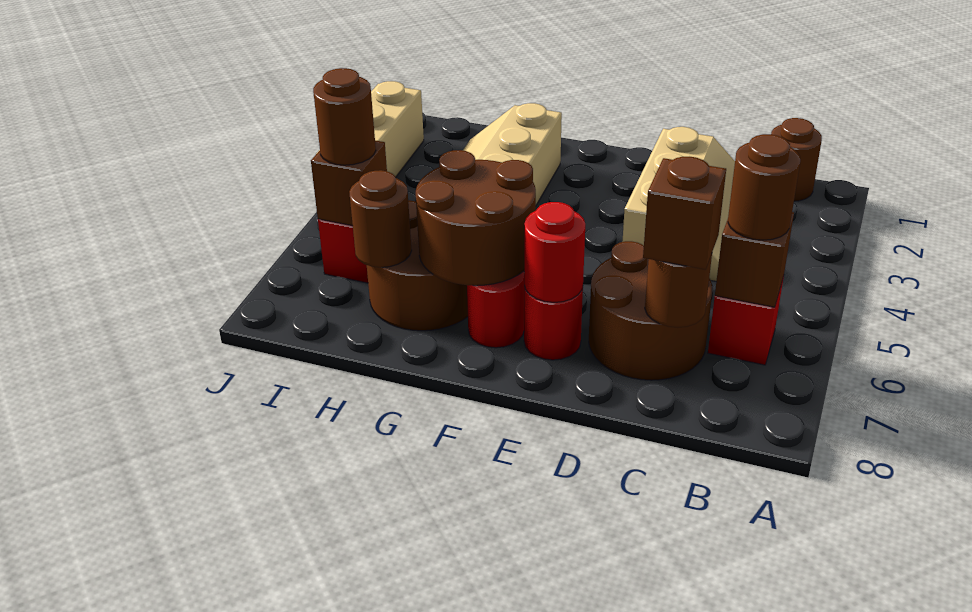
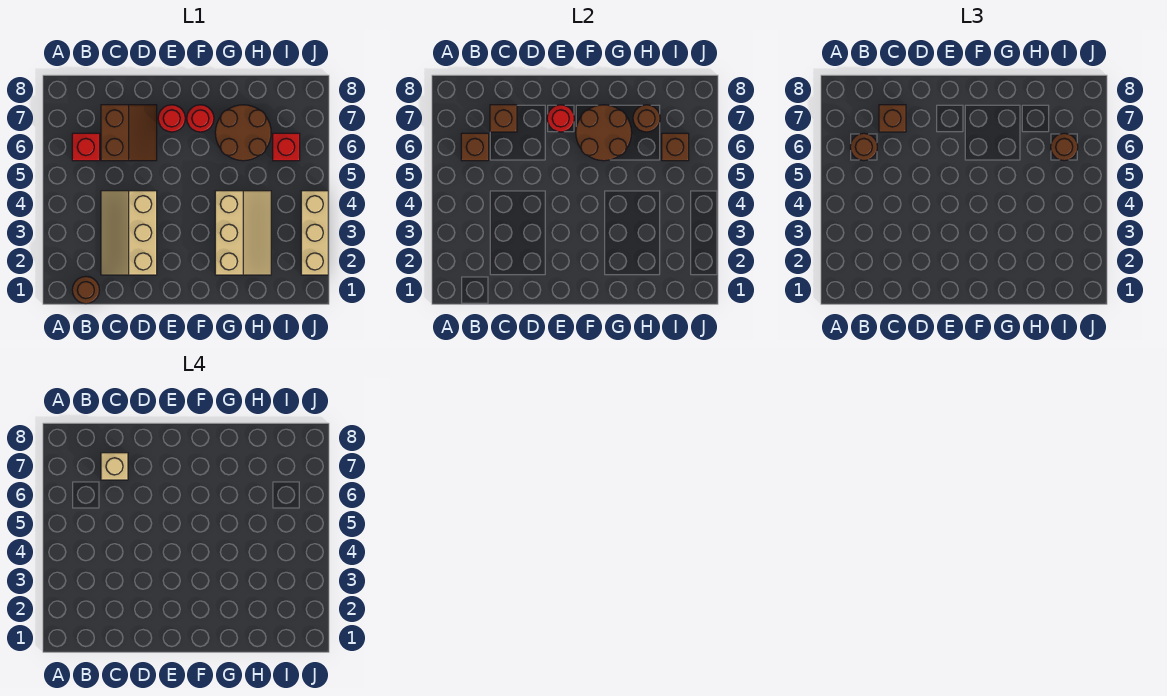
brown round brick C6:D7 level 1 -> brown slope C6:D7 level 1 top C
brown round brick C7 level 2 -> brown brick C7 level 2
none -> tan brick C7 level 4

